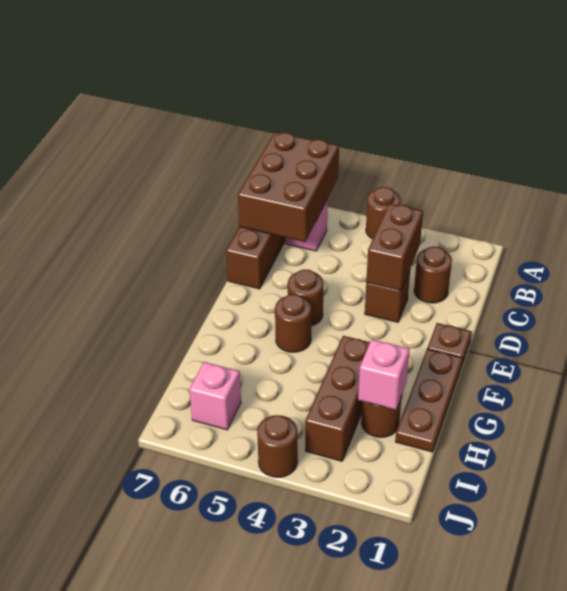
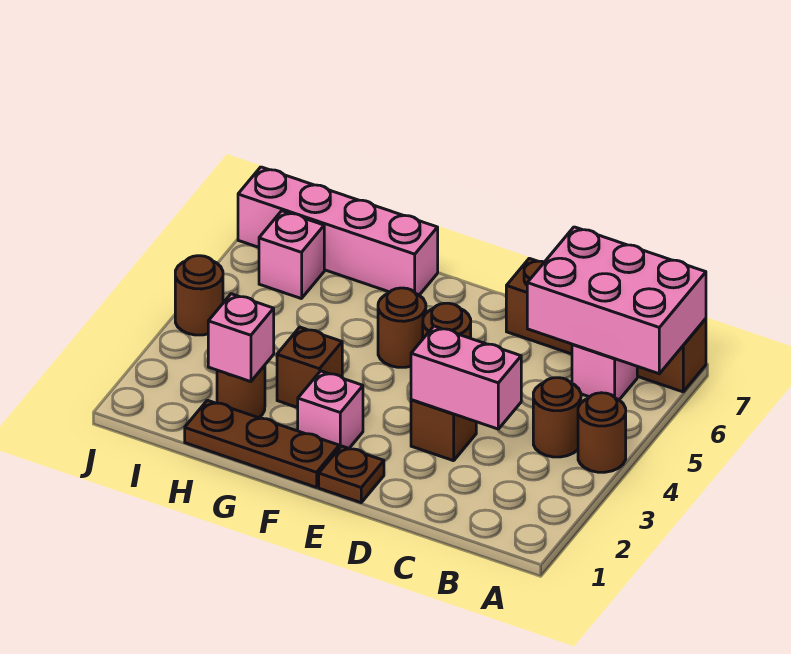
brown brick A6:C7 level 2 -> pink brick A6:C7 level 2
brown round brick C2 level 1 -> brown round brick B4 level 1
brown brick C3:D3 level 2 -> pink brick C3:D3 level 2
none -> pink brick F2 level 1
brown brick G3:I3 level 1 -> brown brick G3 level 1
none -> pink brick G7:J7 level 1

